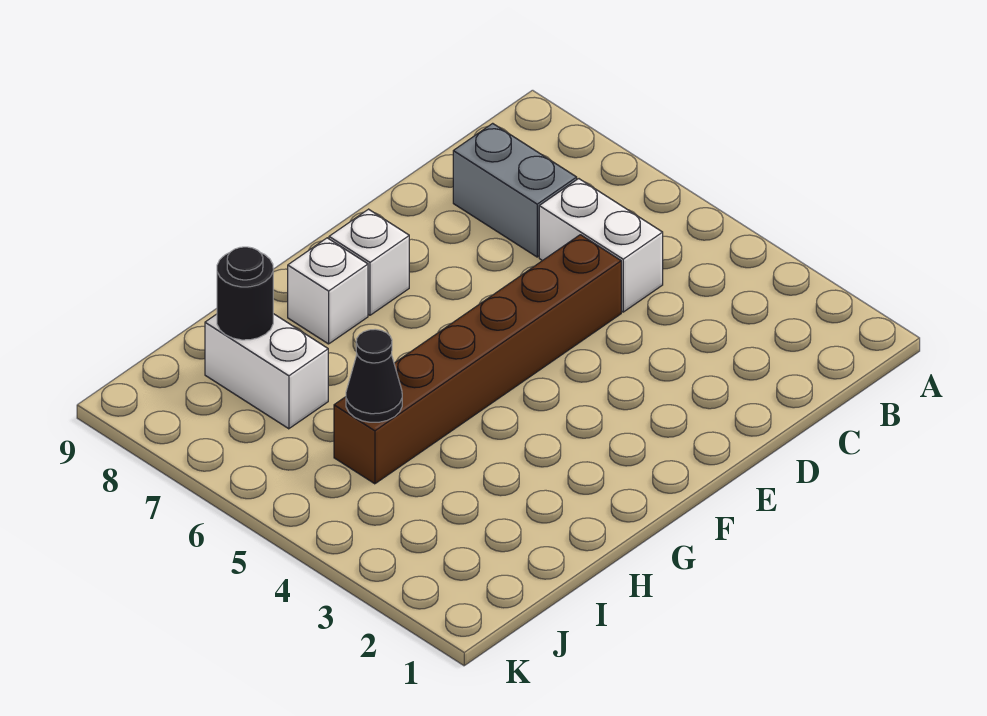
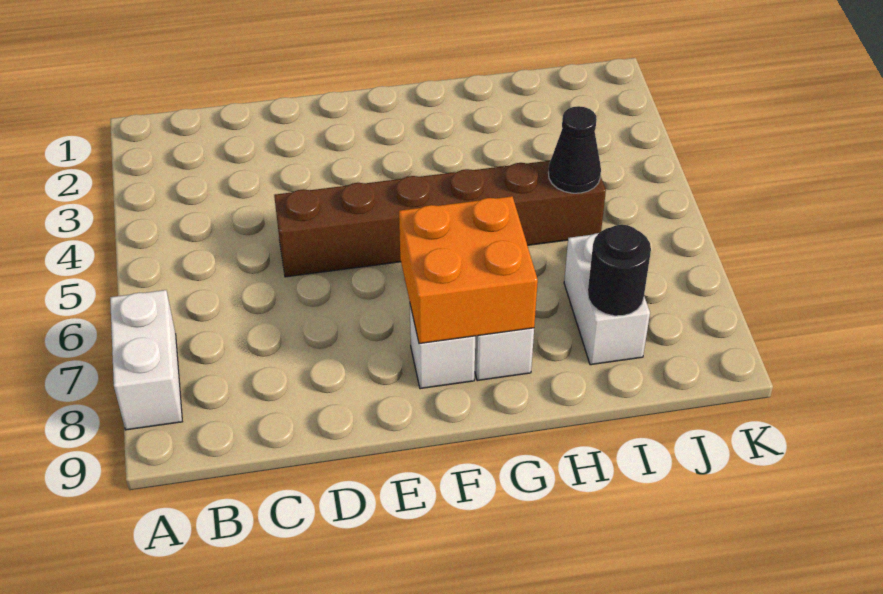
white brick C5:C6 level 1 -> white brick A7:A8 level 1
grey brick C7:C8 level 1 -> none
none -> orange brick F7:G8 level 2

